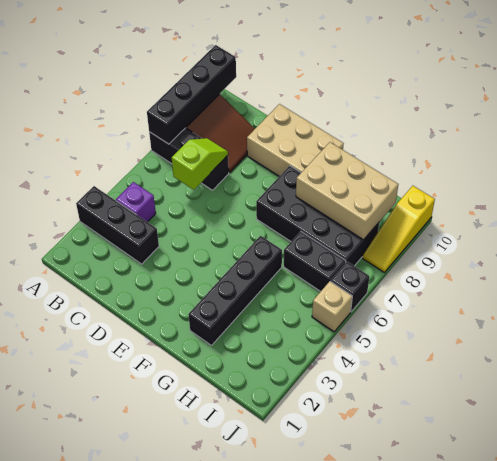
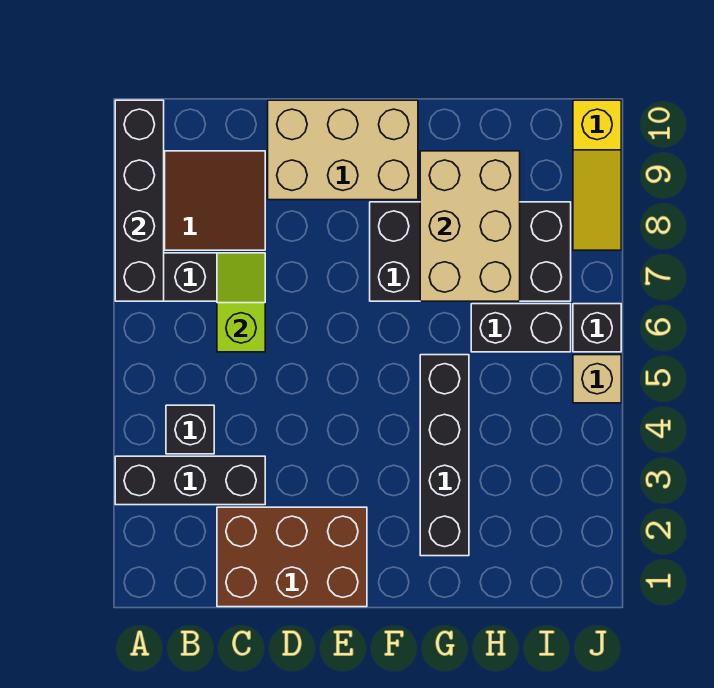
purple brick B4 level 1 -> black brick B4 level 1
none -> brown brick C1:E2 level 1
tan brick G8:I9 level 2 -> tan brick G7:H9 level 2

